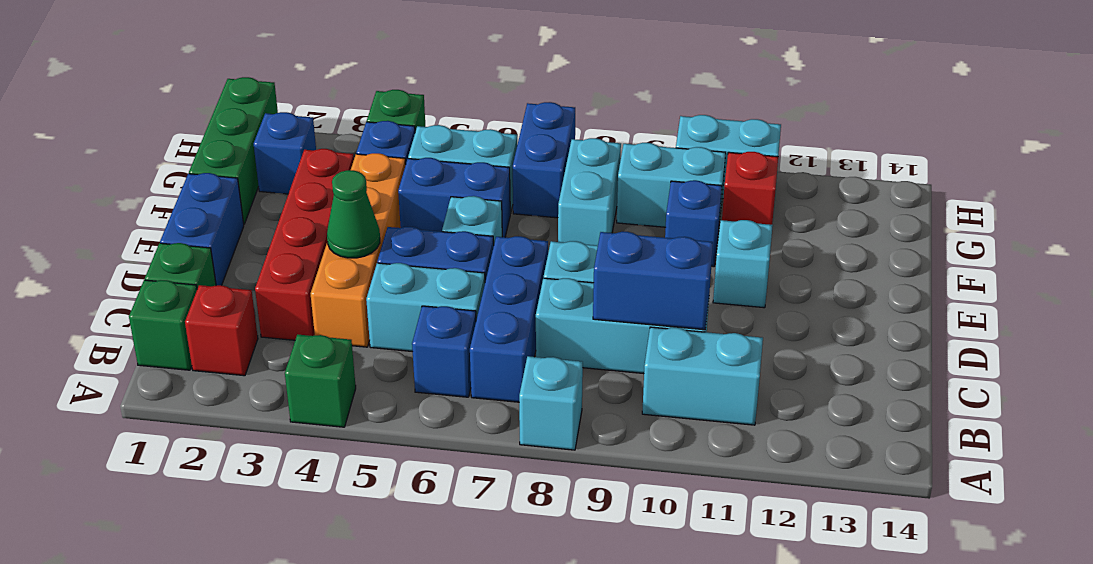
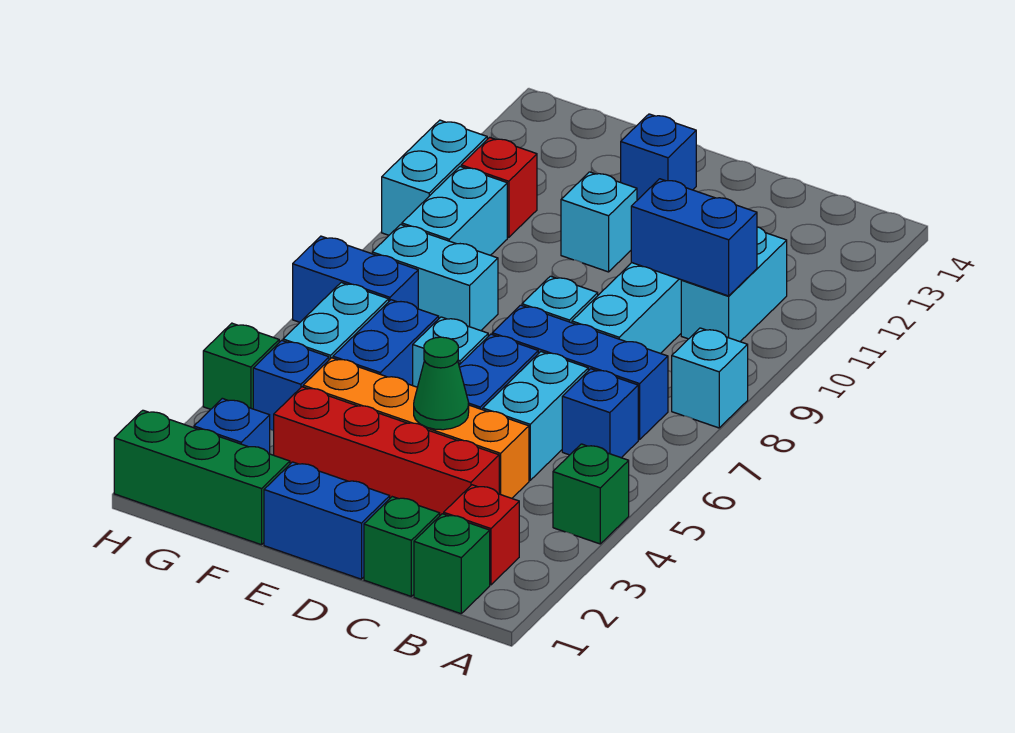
blue brick C9:C10 level 2 -> blue brick B10:C10 level 2
blue brick F10 level 1 -> blue brick E13 level 1

